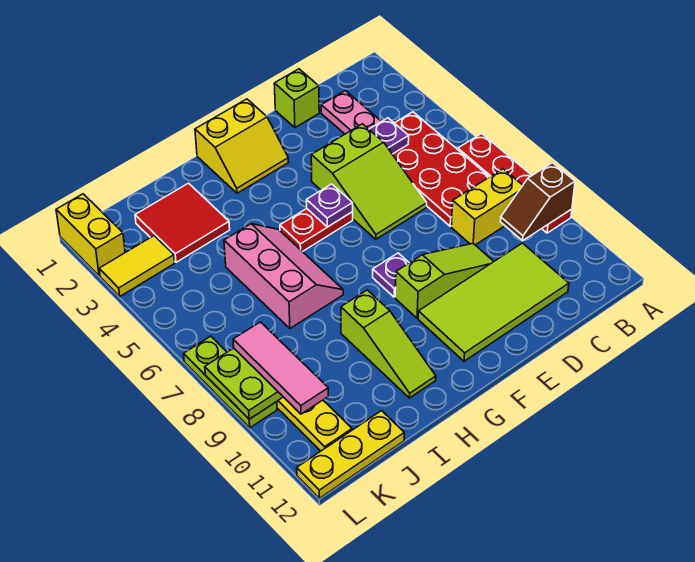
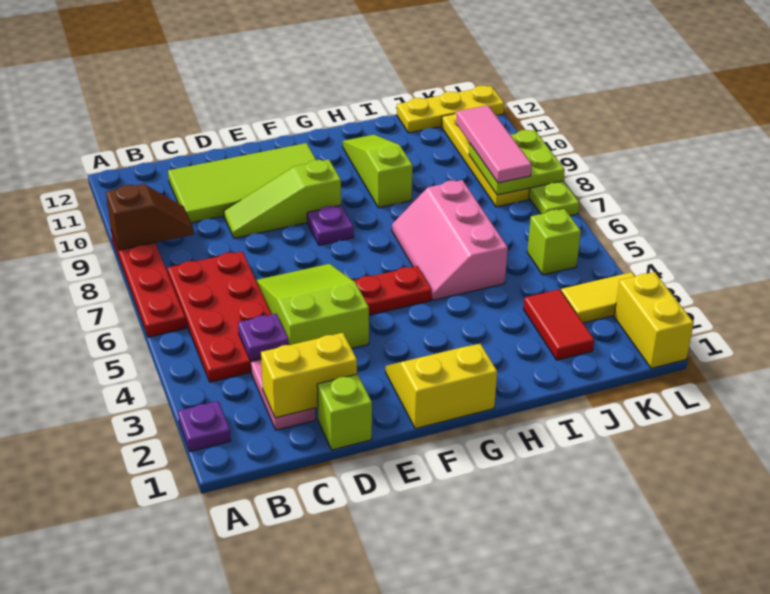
yellow brick B8:C8 level 1 -> yellow brick C2:D2 level 2
purple plate F5 level 2 -> purple plate A2 level 1
red tile I2:J3 level 1 -> red tile J2:J3 level 1
none -> lime brick K5 level 1

